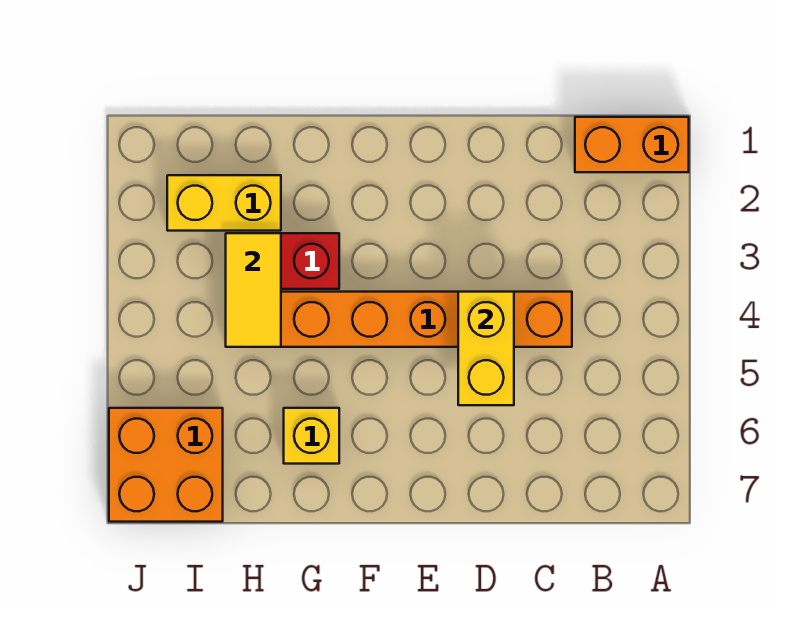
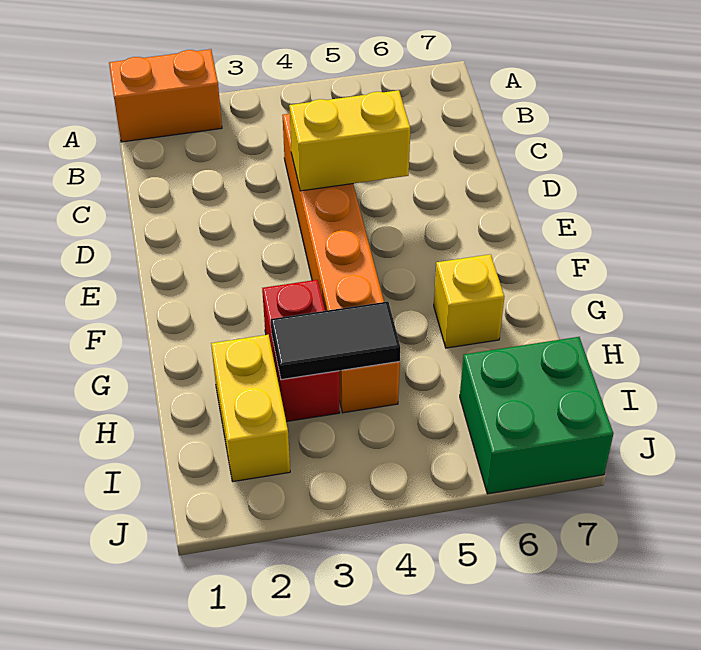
orange brick A1:B1 level 1 -> orange brick A1:A2 level 1
yellow tile H3:H4 level 2 -> black tile H3:H4 level 2
orange brick I6:J7 level 1 -> green brick I6:J7 level 1

